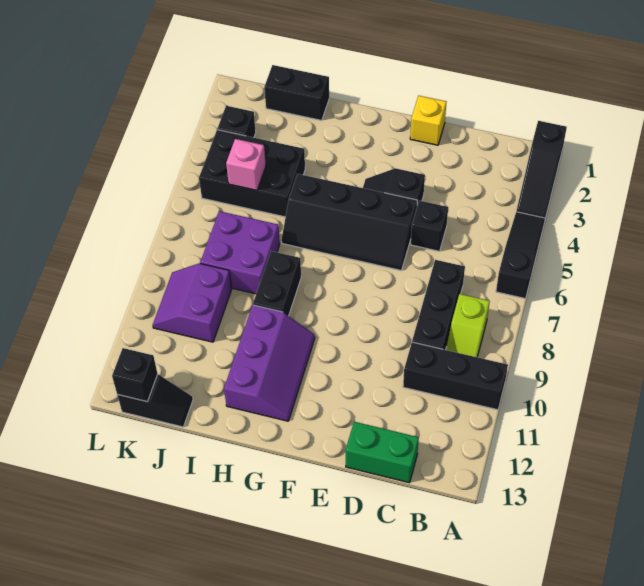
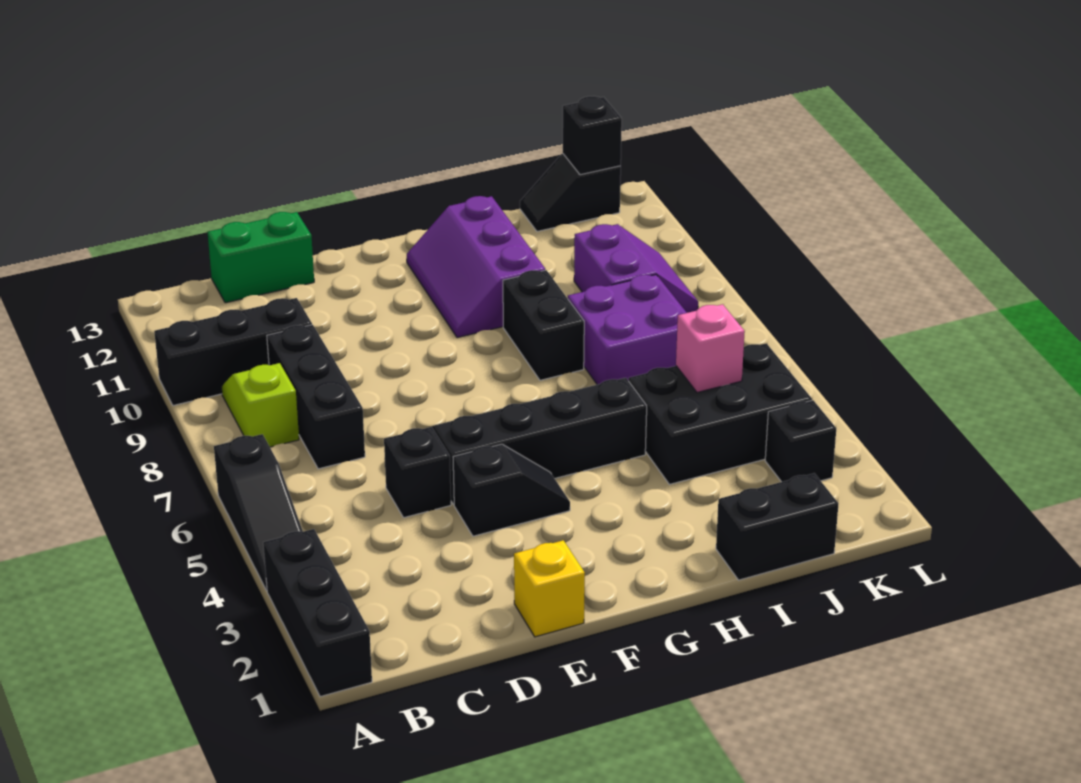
black slope A1:A3 level 1 top 1 -> black brick A1:A3 level 1

